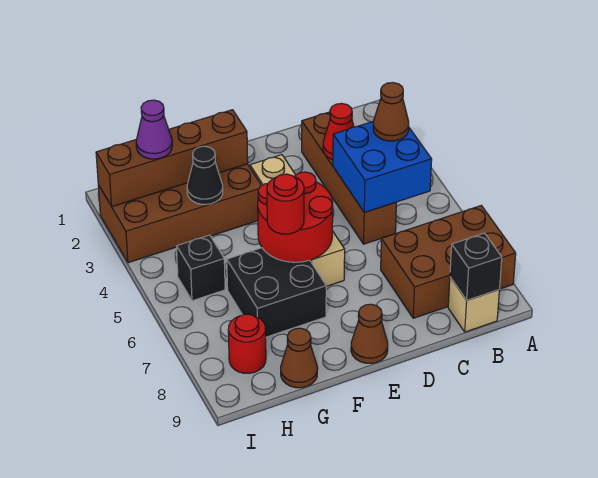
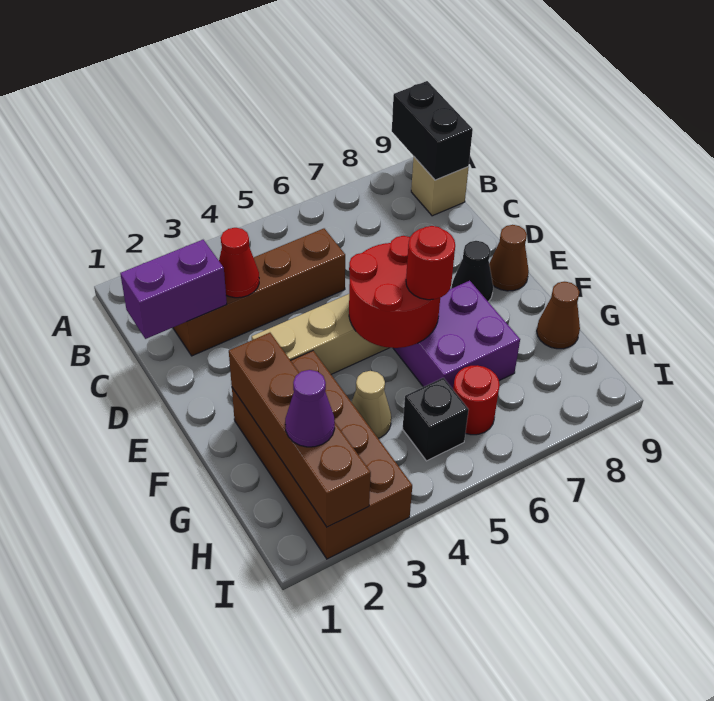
brown brick A7:C8 level 1 -> none
blue brick B4:C5 level 2 -> none
brown cone B4 level 3 -> none
black brick B9 level 2 -> black brick A9:B9 level 2
none -> purple brick C1:C2 level 2
black brick F6:G7 level 1 -> purple brick F6:G7 level 1
black cone G3 level 2 -> black cone E8 level 1
none -> tan cone G4 level 1
red round brick H8 level 1 -> red round brick H6 level 1

